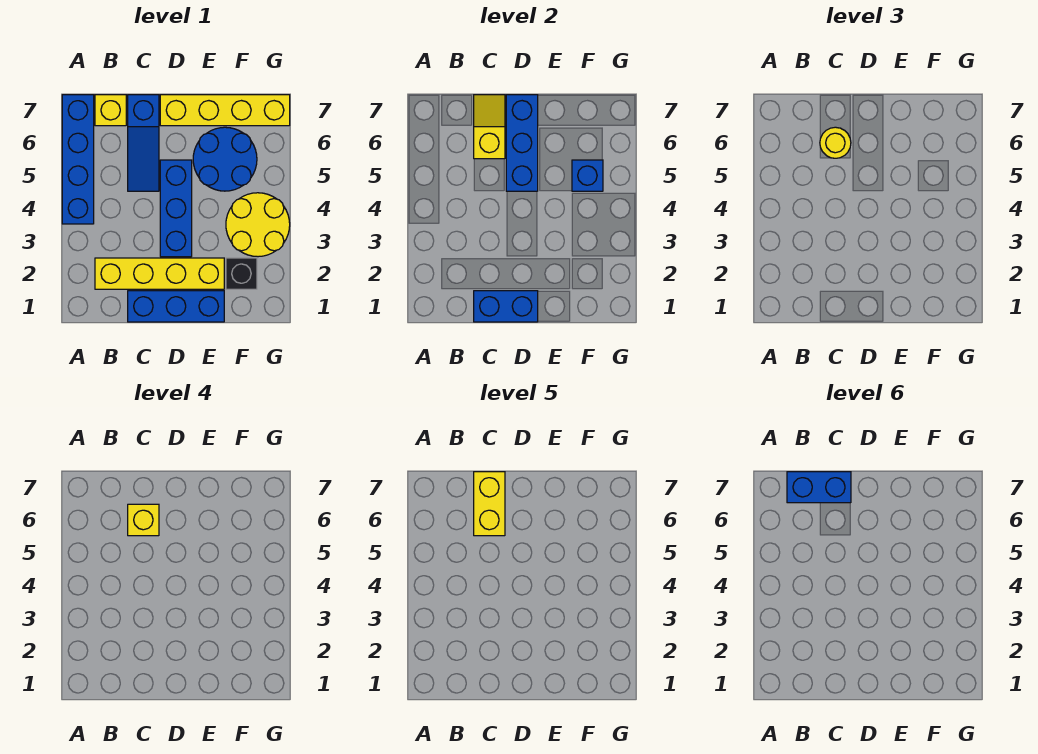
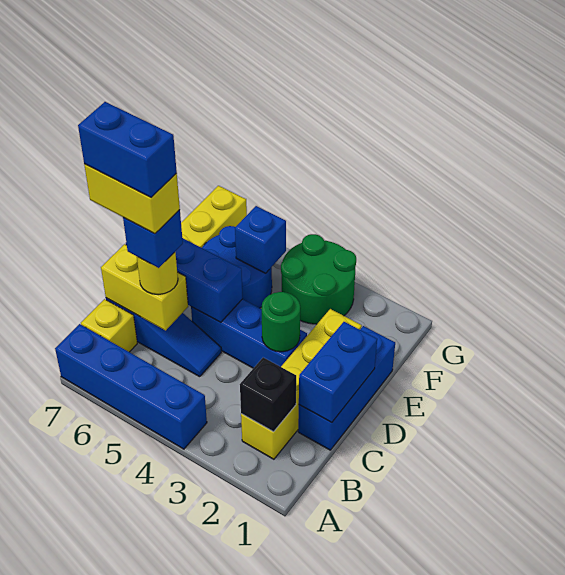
blue brick B7:C7 level 6 -> blue brick C6:C7 level 6
yellow slope C6:C7 level 2 top 6 -> yellow brick C6:C7 level 2
yellow brick C6 level 4 -> blue brick C6 level 4
none -> green round brick D3 level 2
black brick F2 level 1 -> black brick B2 level 2
yellow round brick F3:G4 level 1 -> green round brick F3:G4 level 1

